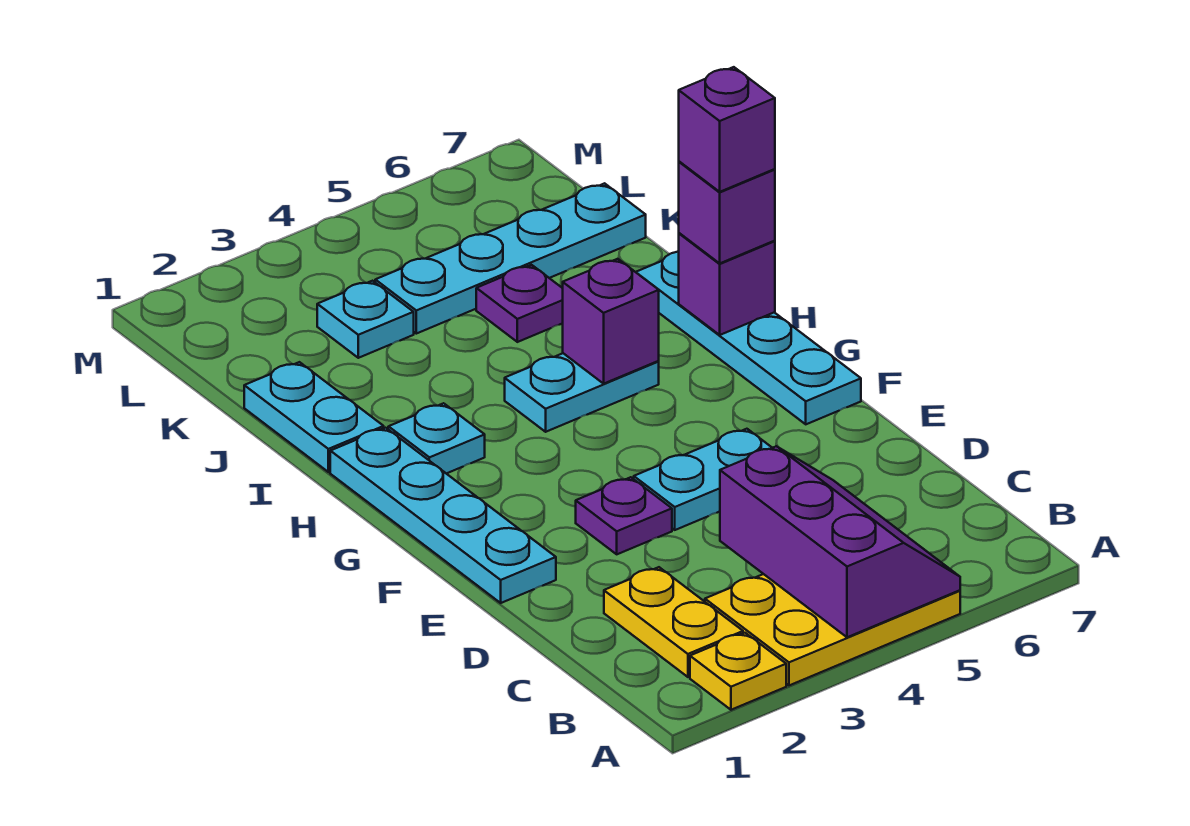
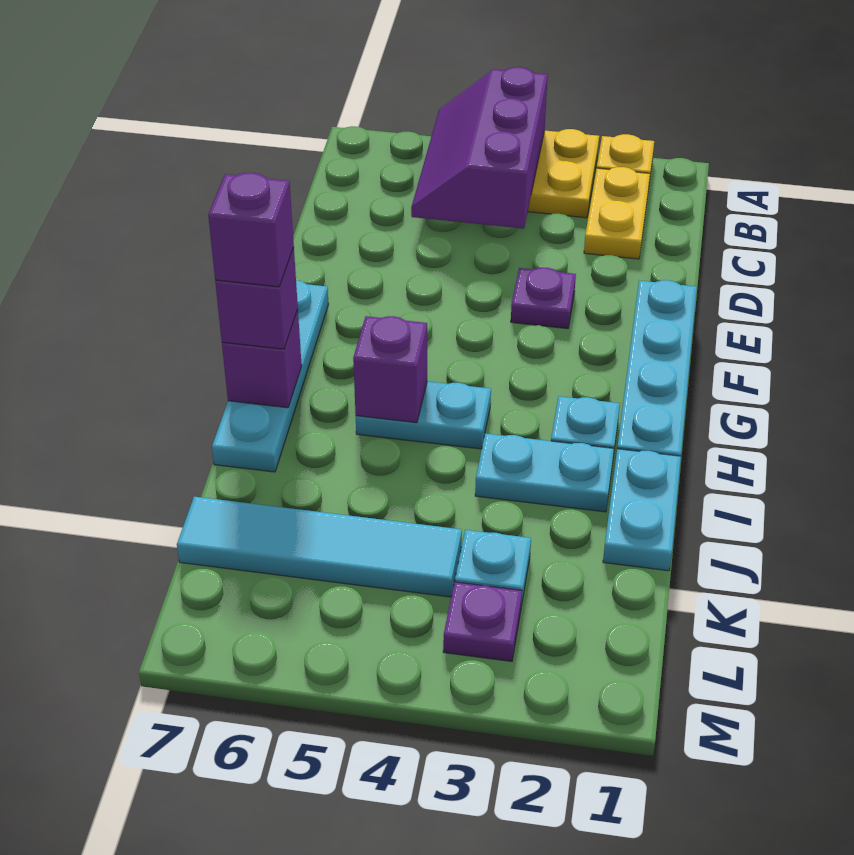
cyan plate E4:E5 level 1 -> cyan plate I2:I3 level 1
purple plate J5 level 1 -> purple plate L3 level 1
cyan plate K4:K7 level 1 -> cyan tile K4:K7 level 1

